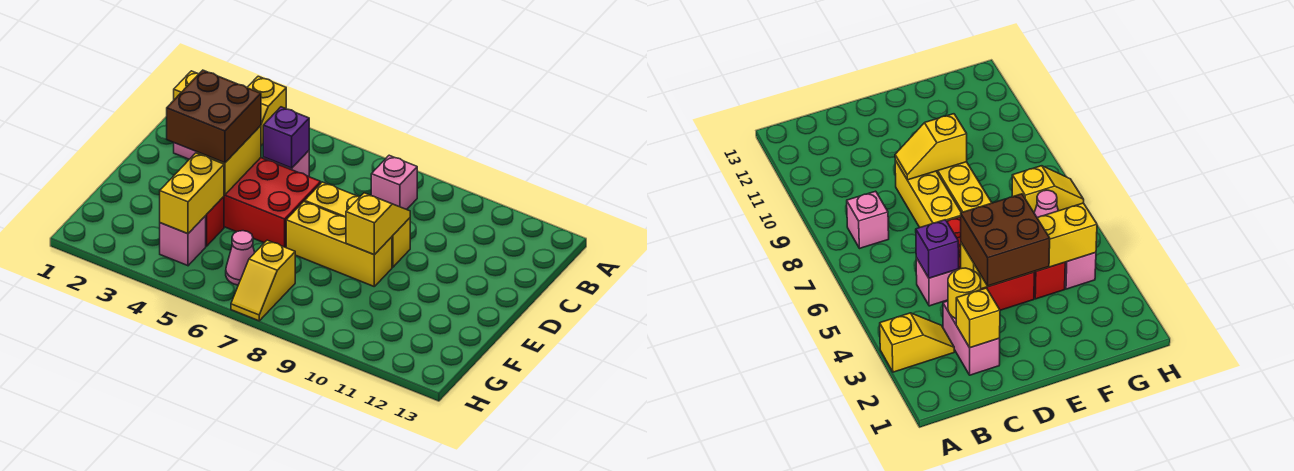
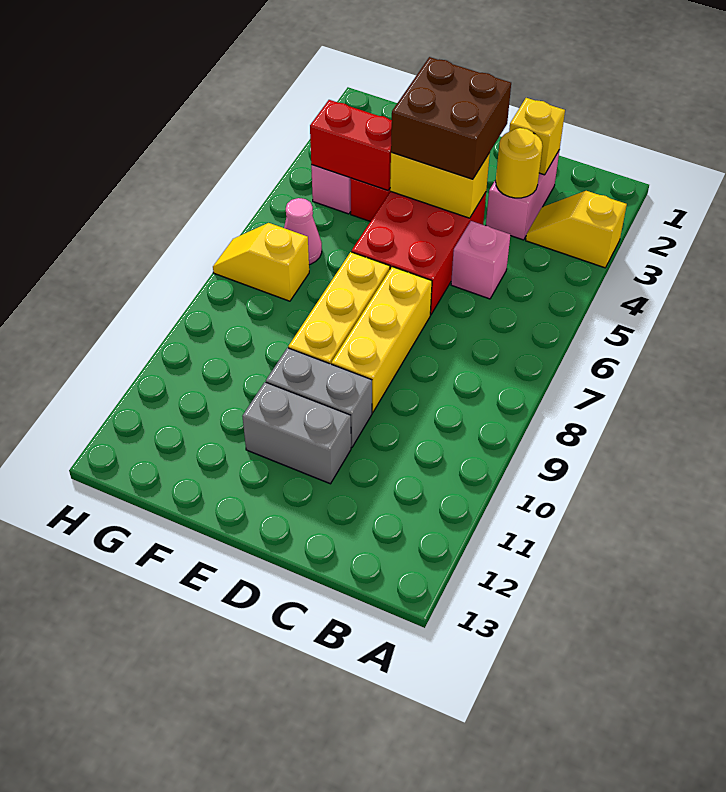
pink brick B8 level 1 -> none
purple brick C5 level 2 -> none
yellow slope D9:E9 level 2 top E -> none
none -> grey brick D10:E10 level 1
none -> grey brick D11:E11 level 1
yellow brick F4:G4 level 2 -> red brick F4:G4 level 2

